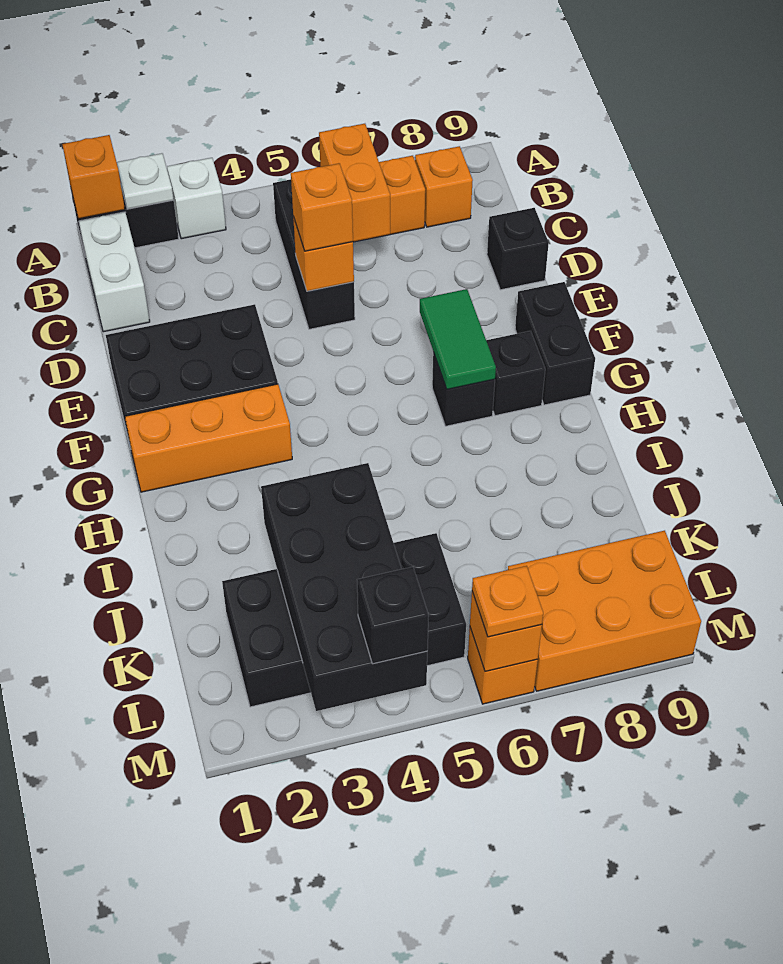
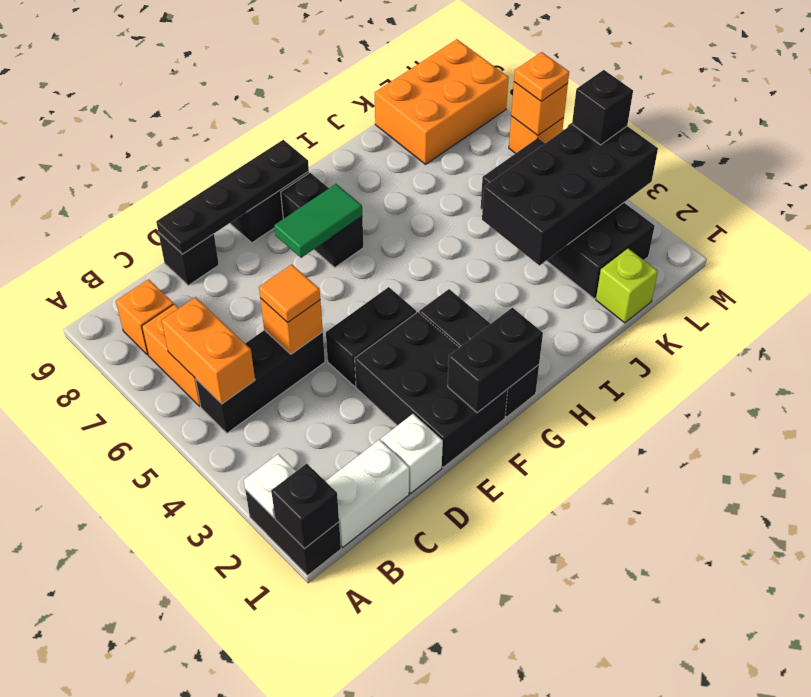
orange brick A1 level 2 -> black brick A1 level 2
white brick A3 level 1 -> white brick D1 level 1
orange brick B6:C6 level 2 -> orange brick B5:B6 level 2
orange brick D5 level 3 -> orange tile D5 level 3
none -> black plate D9:G9 level 2
none -> black brick E4:F4 level 1
none -> black brick F1:G1 level 2
orange brick G1:G3 level 1 -> black brick G1:G3 level 1
none -> lime brick K1 level 1
orange brick L7:M9 level 1 -> orange brick K8:M9 level 1

